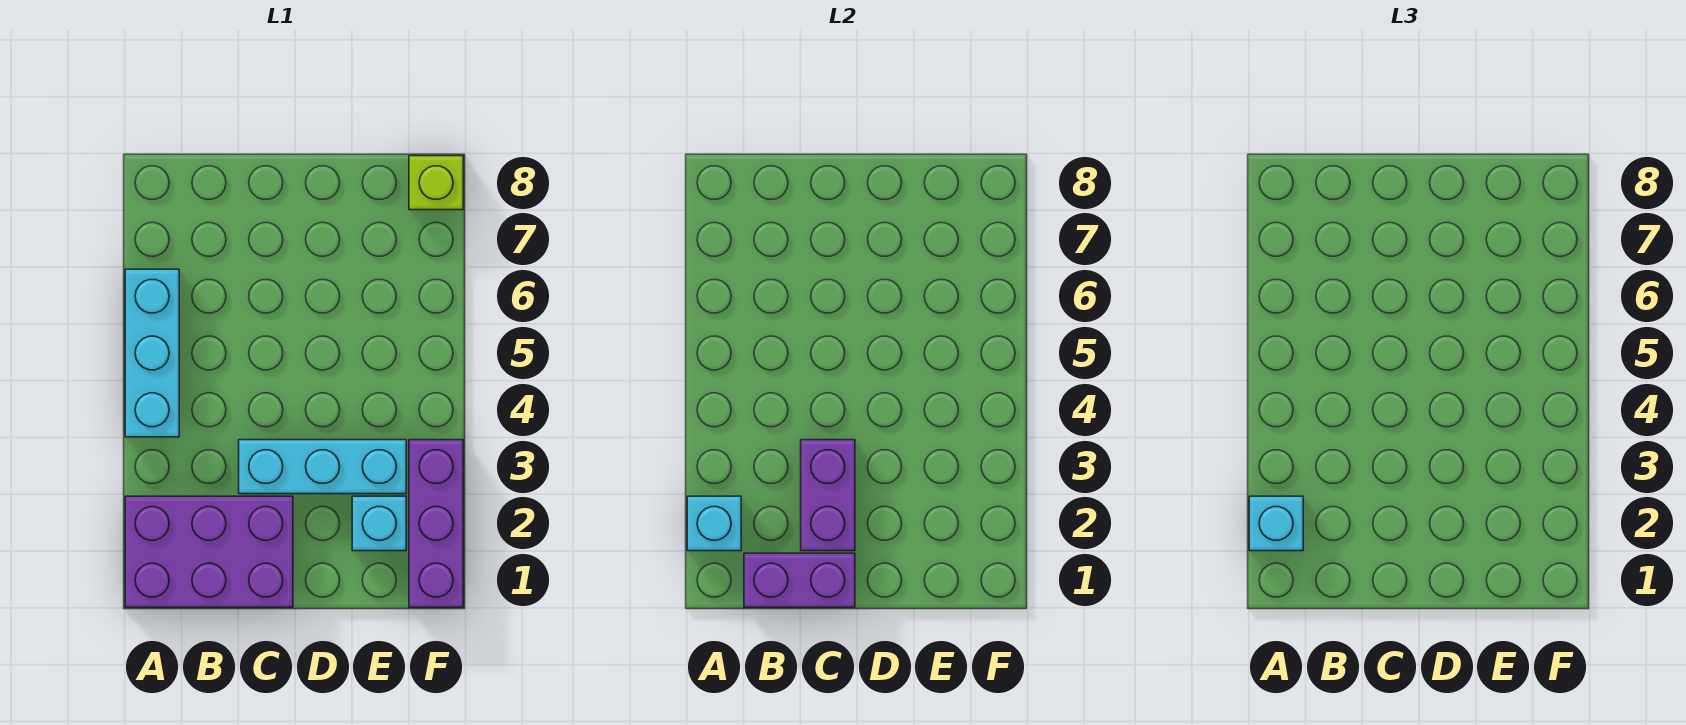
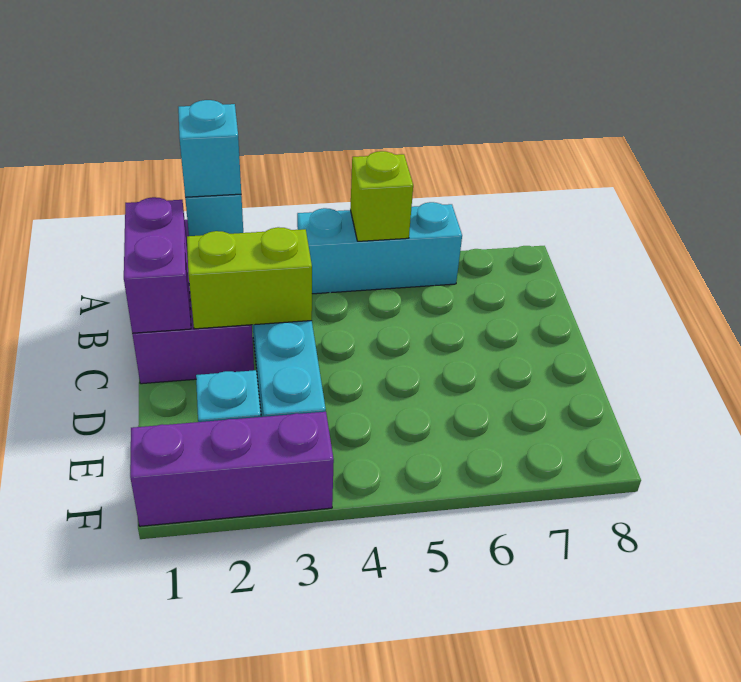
purple brick C2:C3 level 2 -> lime brick C2:C3 level 2
lime brick F8 level 1 -> lime brick A5 level 2

